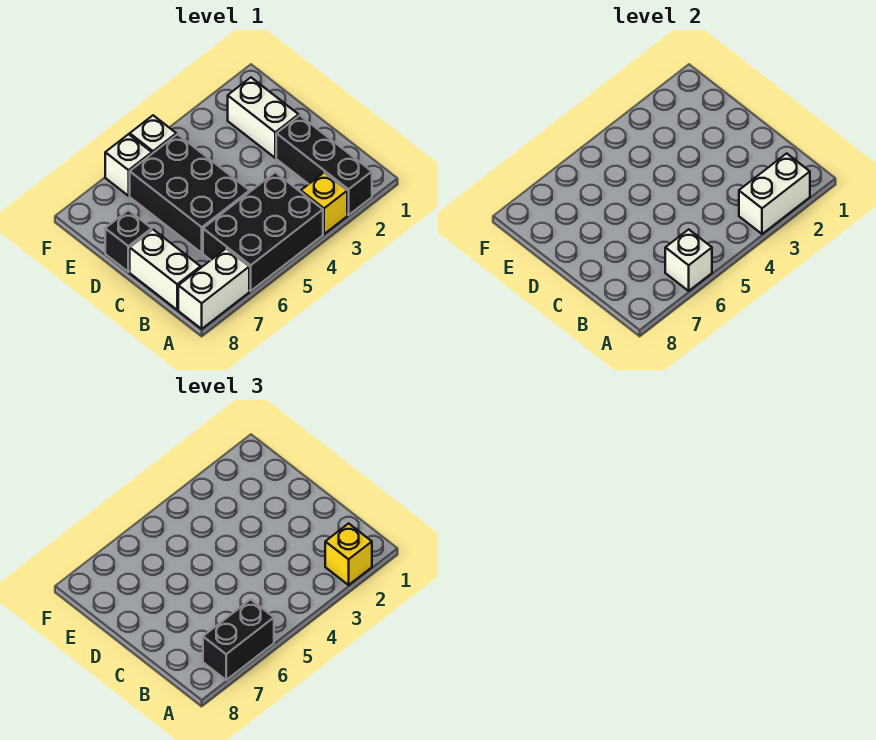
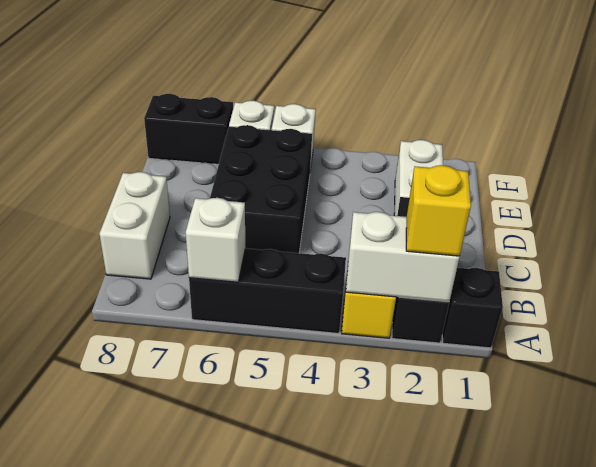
black brick A4:B6 level 1 -> black brick A4:A6 level 1
black brick A6:A7 level 3 -> black brick F7:F8 level 1
white brick A7:A8 level 1 -> none
black brick D8 level 1 -> black brick A1 level 1

